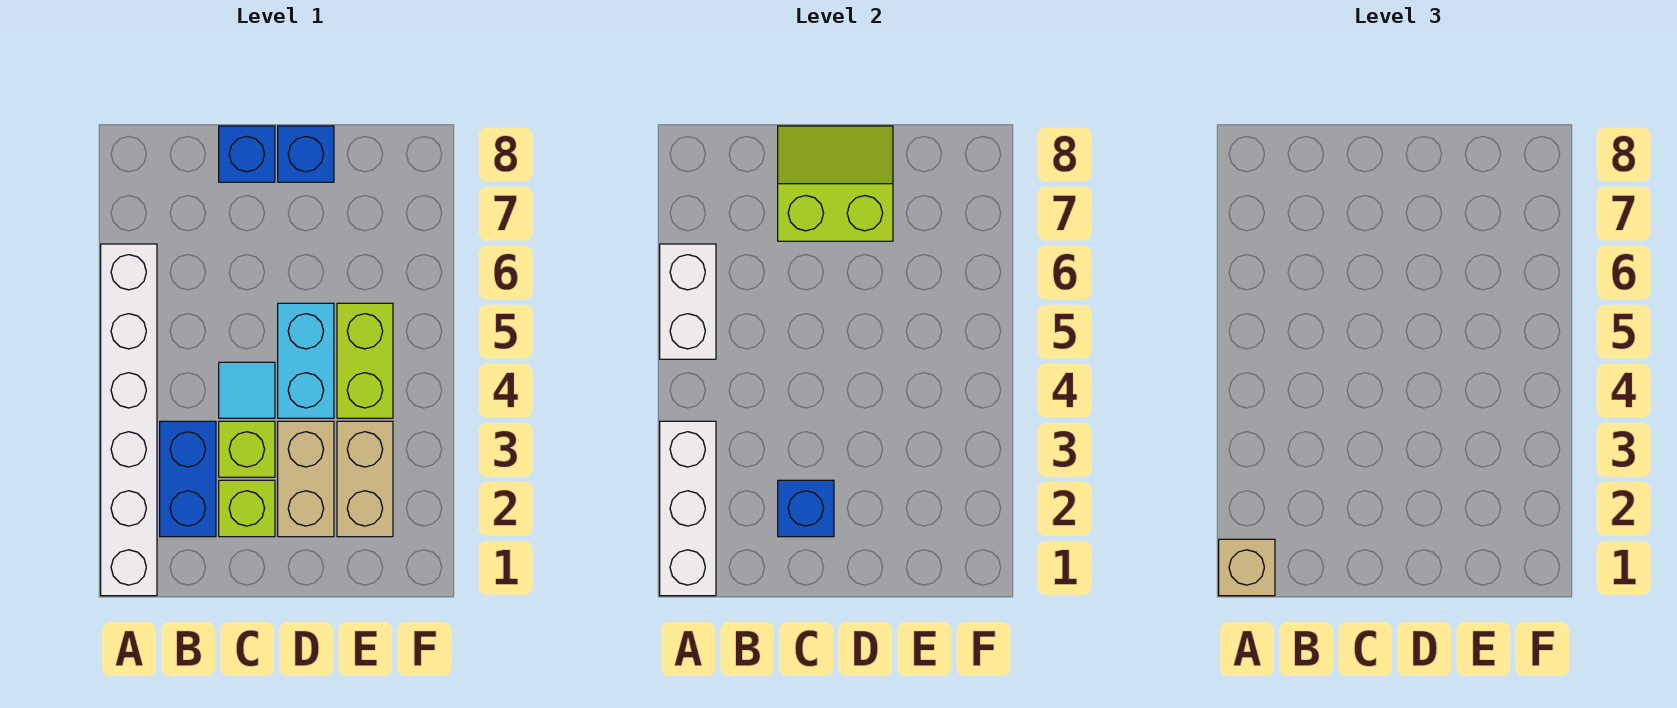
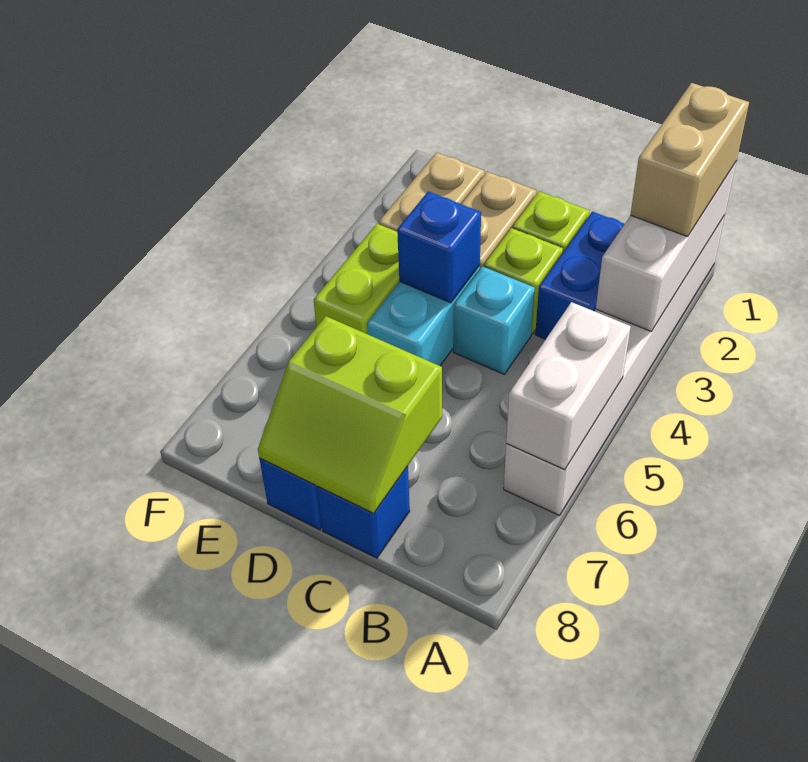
tan brick A1 level 3 -> tan brick A1:A2 level 3
blue brick C2 level 2 -> blue brick D4 level 2
cyan tile C4 level 1 -> cyan brick C4 level 1

